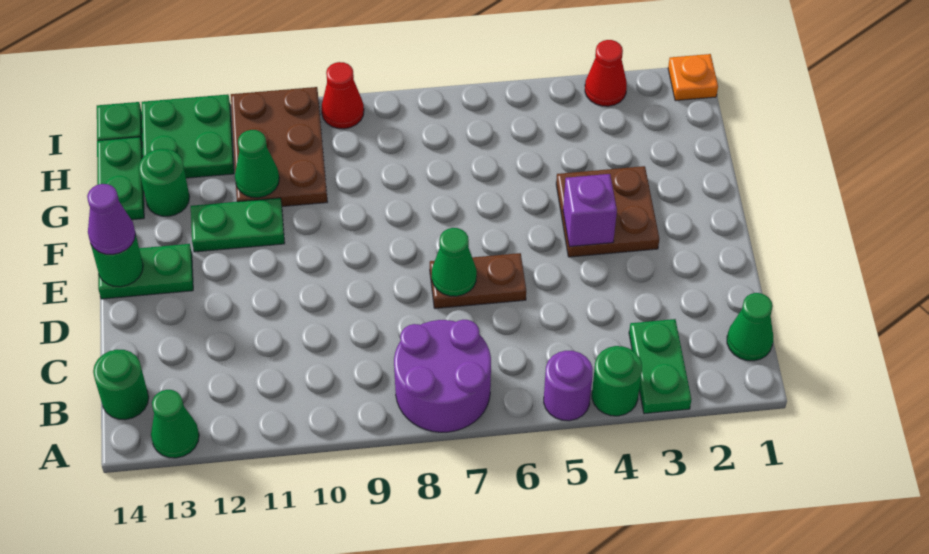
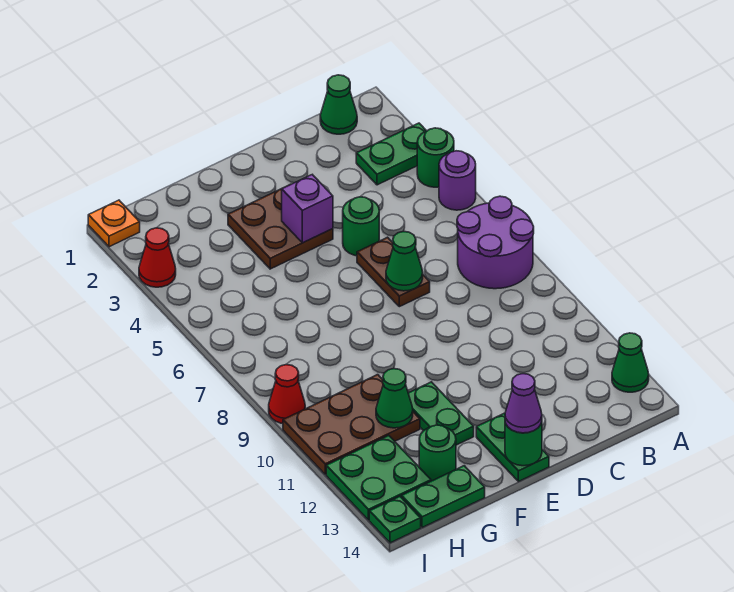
green round brick B14 level 1 -> green round brick D5 level 1

